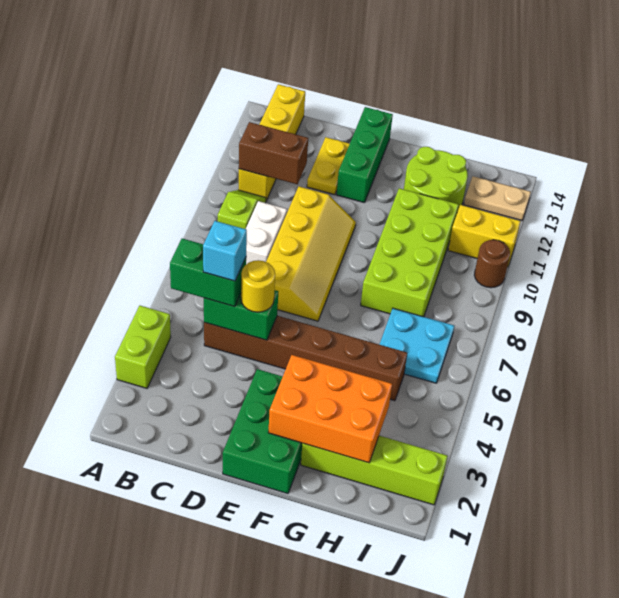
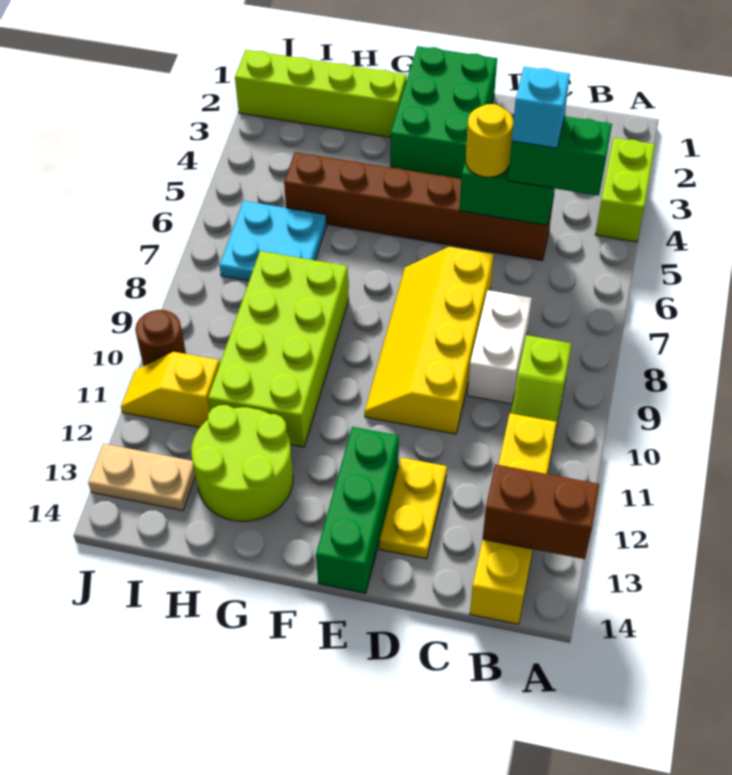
brown brick B11:C11 level 2 -> brown brick A13:B13 level 2
orange brick F2:H3 level 2 -> none
yellow brick I11:J11 level 1 -> yellow slope I11:J11 level 1 top I

